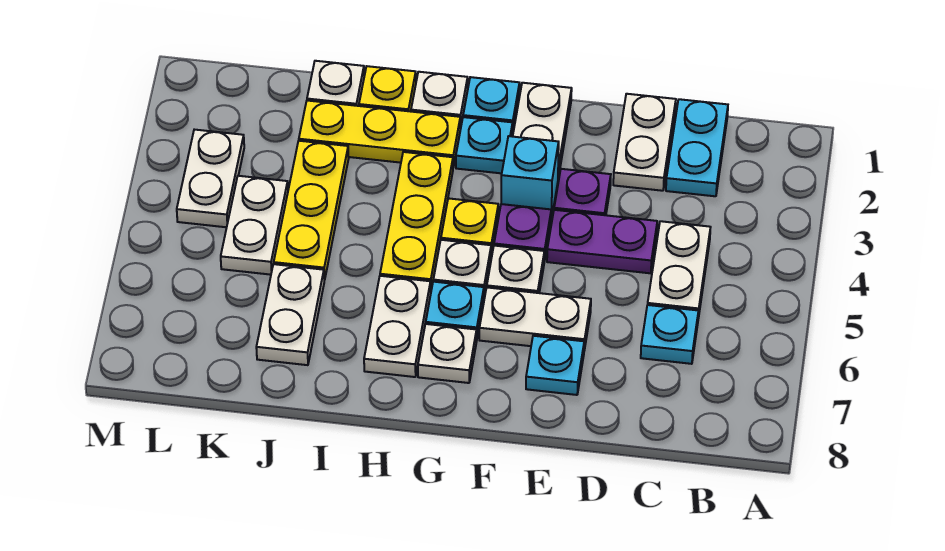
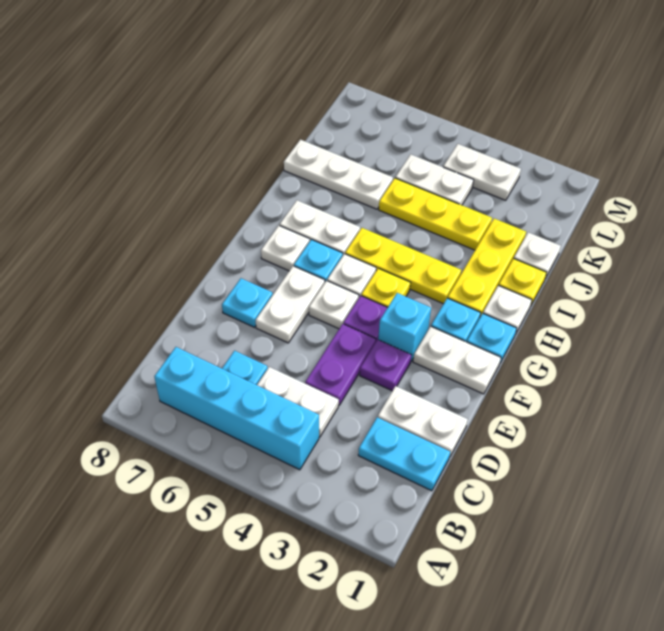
none -> cyan brick B4:B7 level 1
white plate J6:J7 level 1 -> white plate J6:J8 level 1

